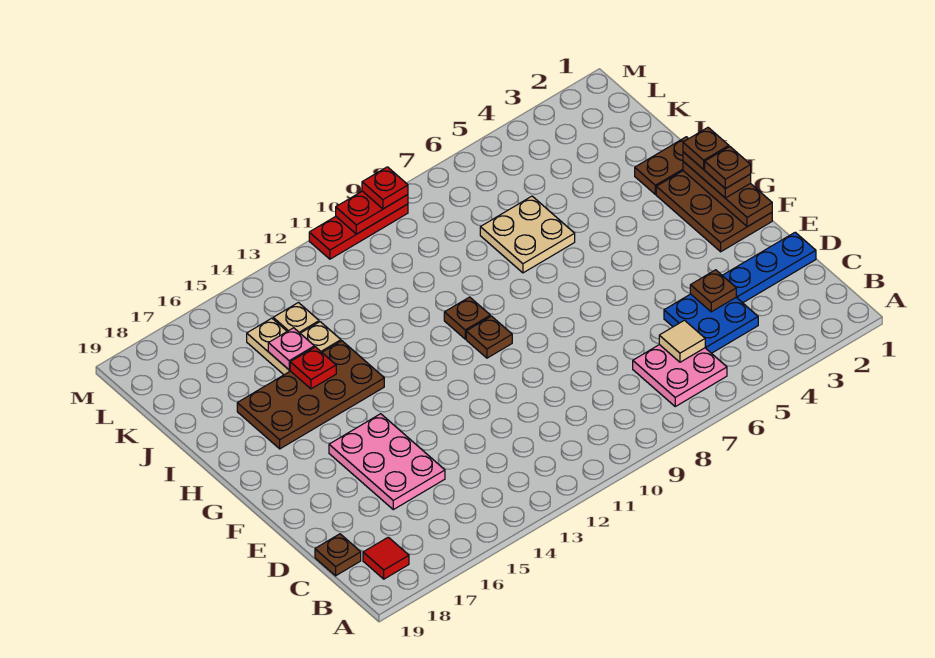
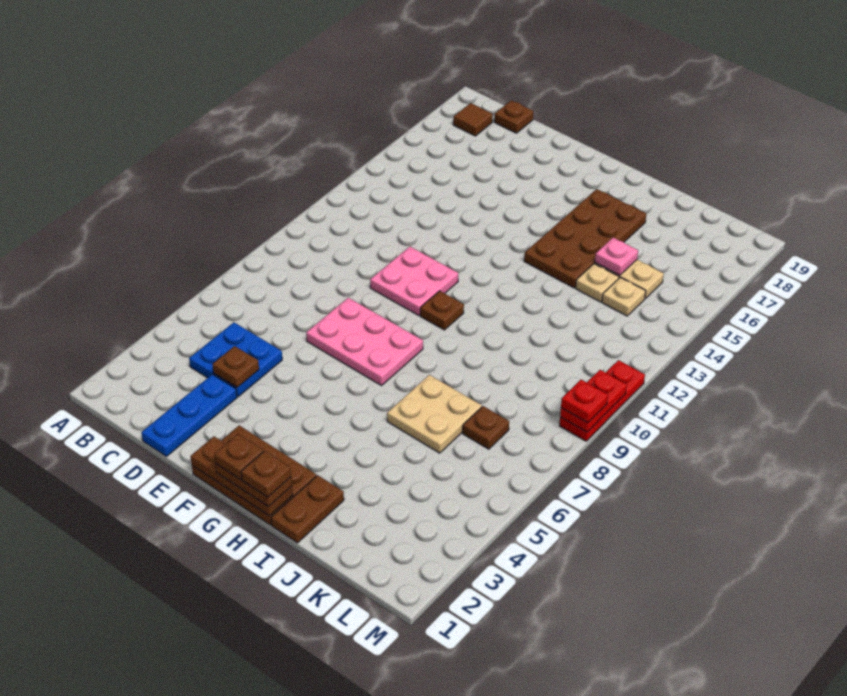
pink plate B6:C7 level 1 -> pink plate E10:F11 level 1
red tile B18 level 1 -> brown tile B18 level 1
tan tile C6 level 2 -> none
pink plate D15:F16 level 1 -> pink plate E7:G8 level 1
brown plate H10 level 1 -> brown plate K7 level 1
red plate I15 level 2 -> none

